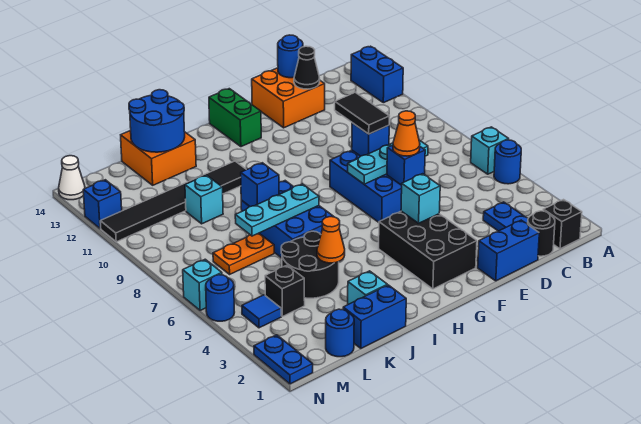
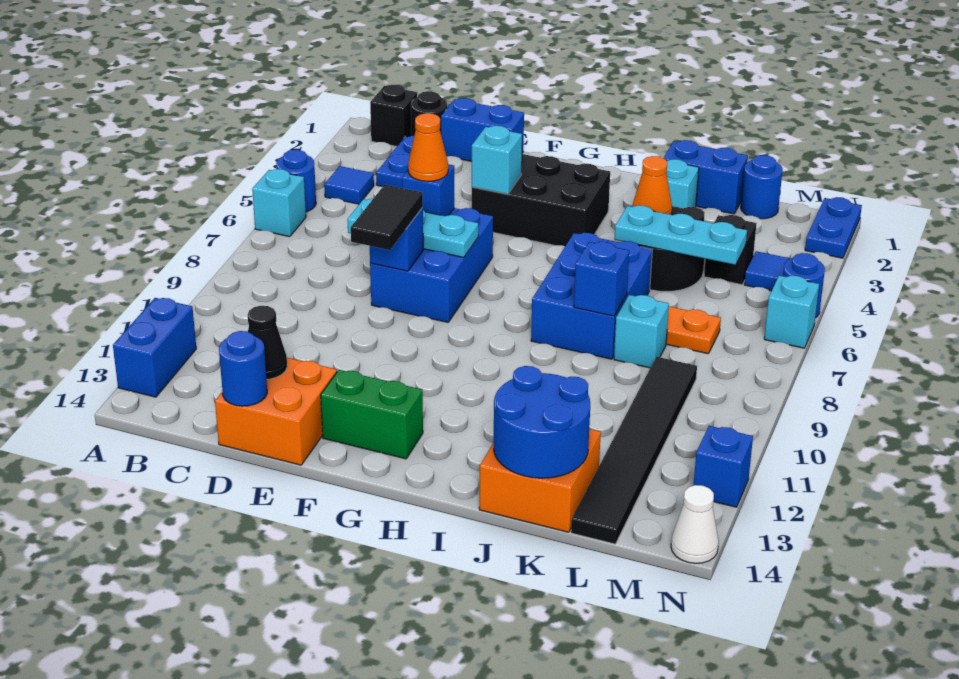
none -> blue tile B4 level 1
black brick F2:G4 level 1 -> black brick F3:H4 level 1
green brick G13:G14 level 1 -> green brick F13:G13 level 1
cyan plate I7:K7 level 2 -> cyan plate J5:L5 level 2
black tile I11:N11 level 1 -> black tile L9:L14 level 1
cyan brick K10 level 1 -> cyan brick K8 level 1

